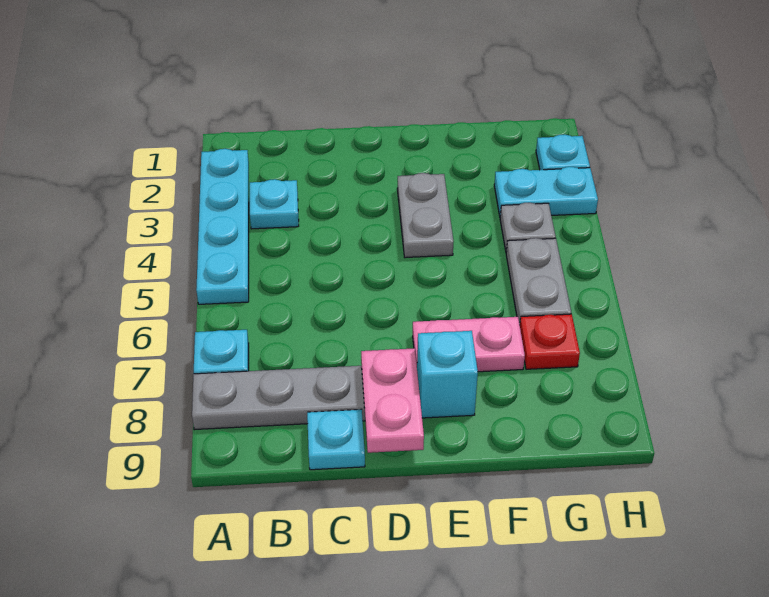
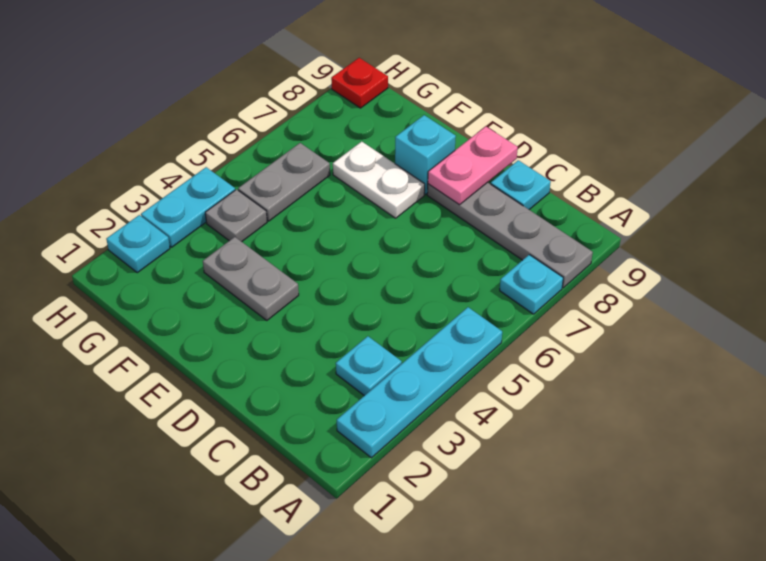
grey plate E3:E4 level 1 -> grey plate E3:F3 level 1
pink plate E7:F7 level 1 -> white plate E7:F7 level 1
cyan plate G3:H3 level 1 -> cyan plate H3:H4 level 1
red plate G7 level 1 -> red plate H9 level 1

